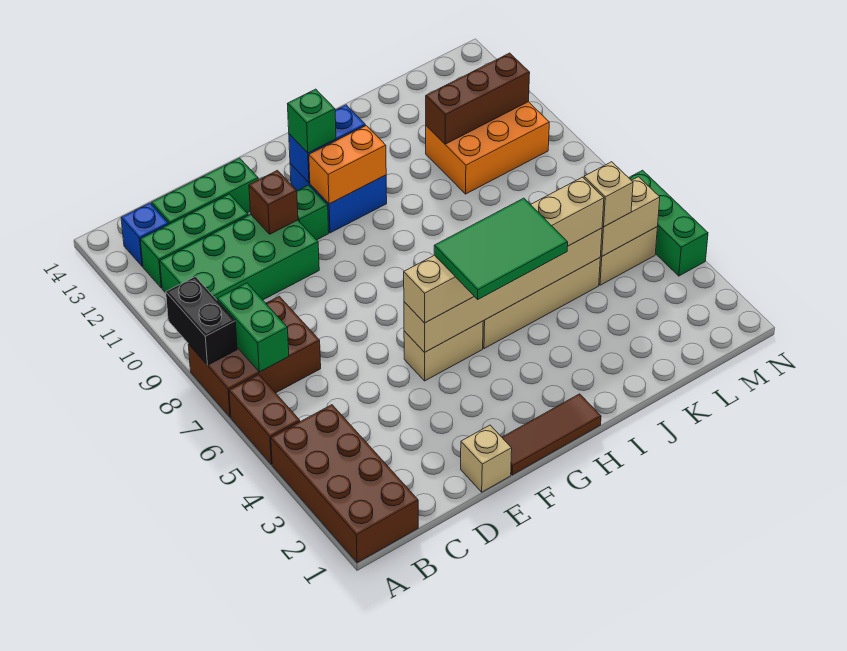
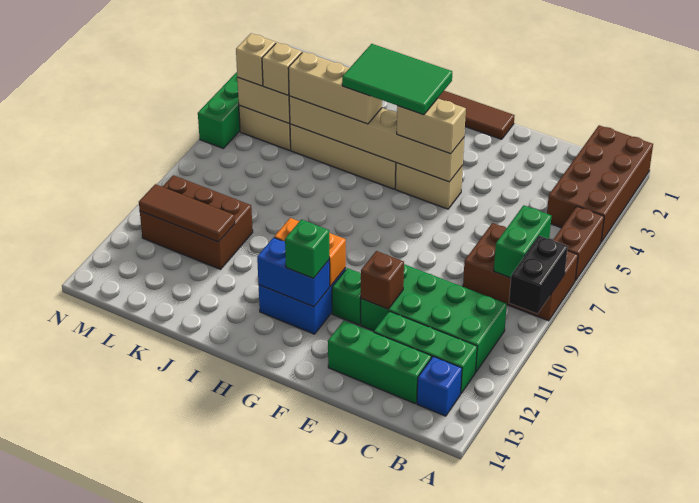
tan brick E1 level 1 -> tan brick M5 level 3
orange brick K10:M11 level 1 -> brown brick K10:M11 level 1
brown brick K11:M11 level 2 -> brown tile K11:M11 level 2

